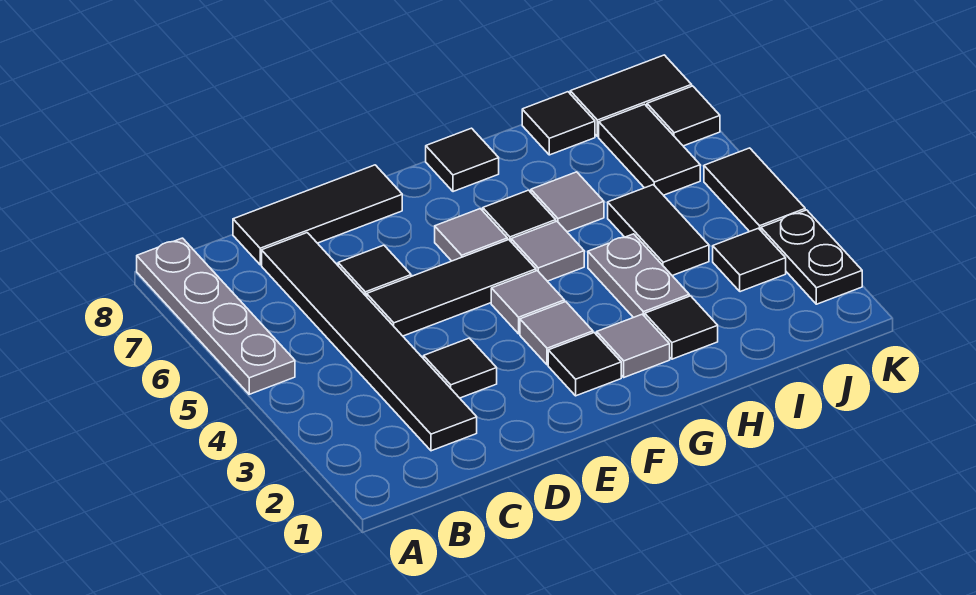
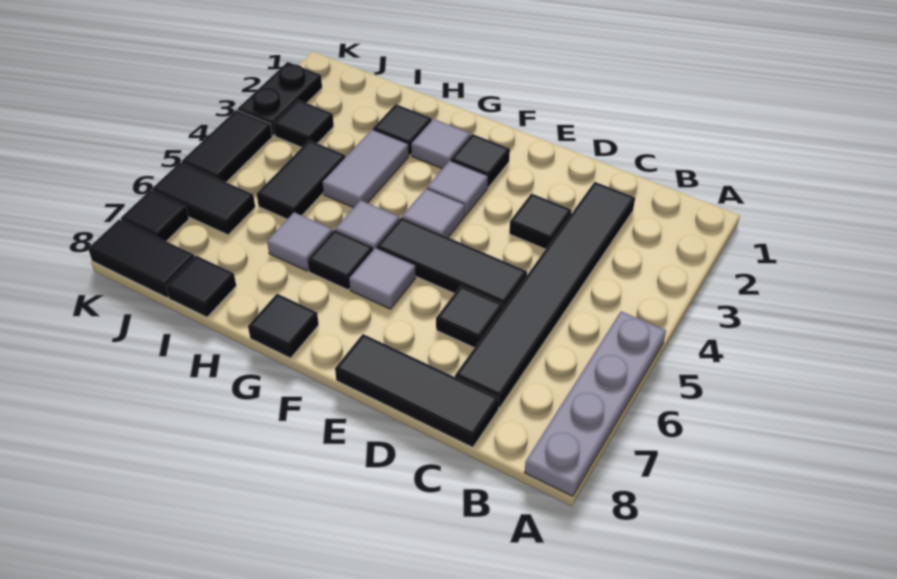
grey plate H3:H4 level 1 -> grey tile H3:H4 level 1
black tile J6:J7 level 1 -> black tile J6:K6 level 1

